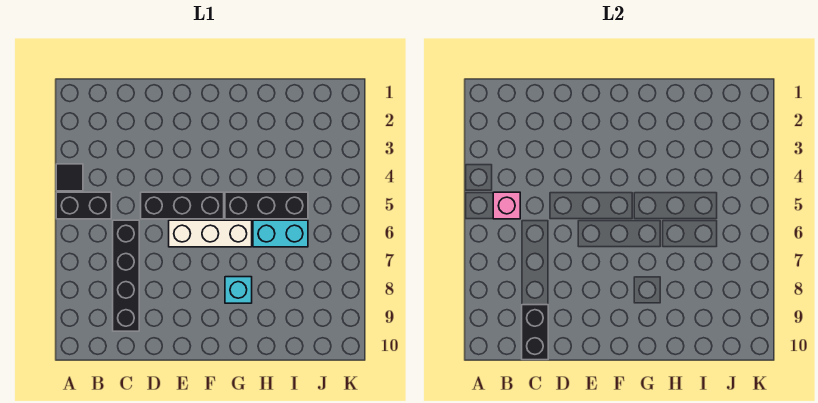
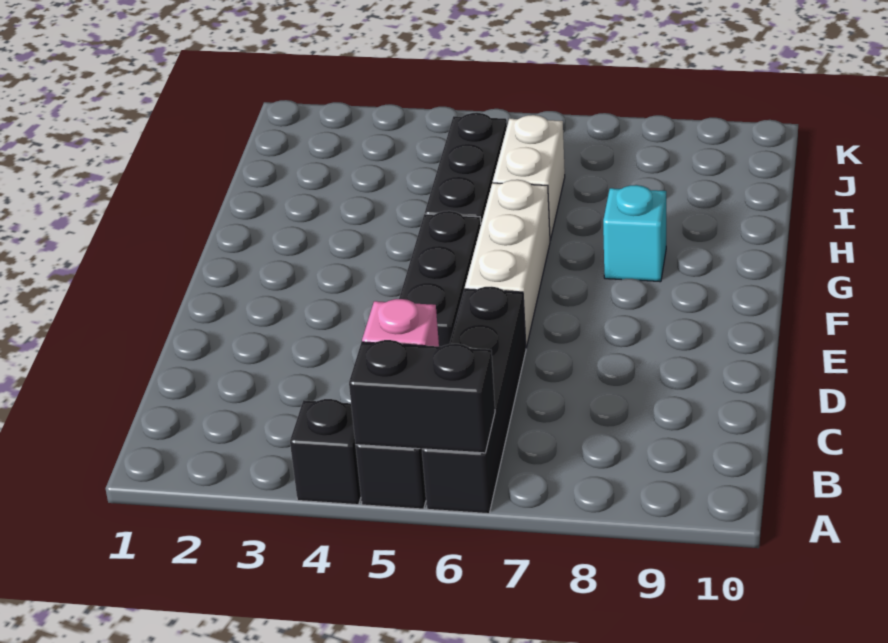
black tile A4 level 1 -> black brick A4 level 1
black brick C6:C9 level 1 -> black brick A6:D6 level 1
black brick C9:C10 level 2 -> black brick A5:A6 level 2
cyan brick H6:I6 level 1 -> white brick H6:I6 level 1

